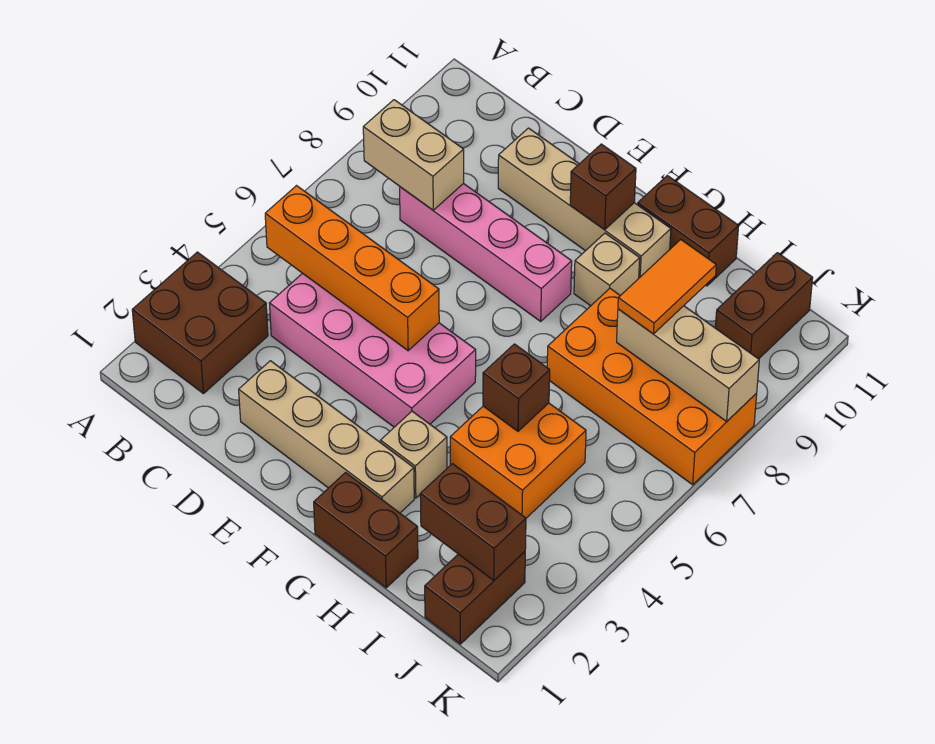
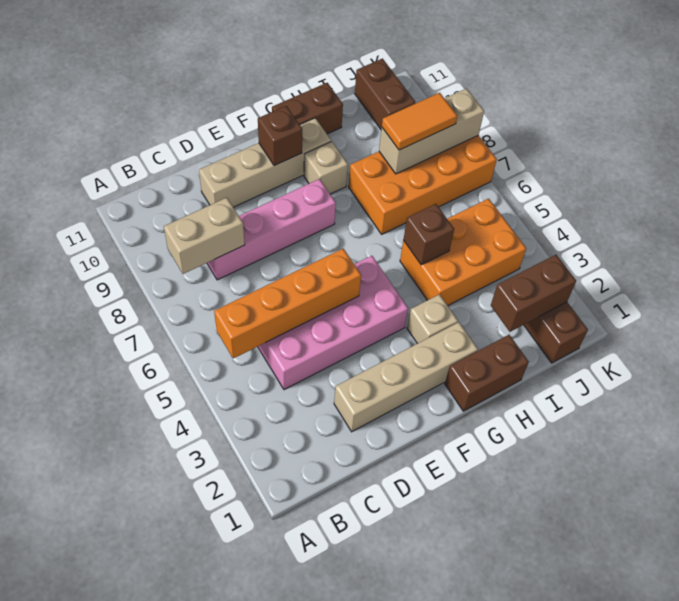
brown brick A2:B3 level 1 -> none
orange brick H4:I5 level 1 -> orange brick H4:J5 level 1
orange tile I8:I9 level 3 -> orange tile I8:J8 level 3

